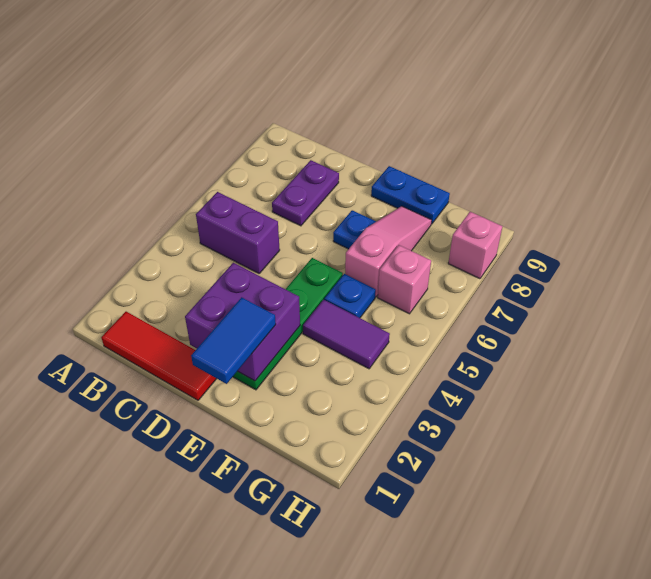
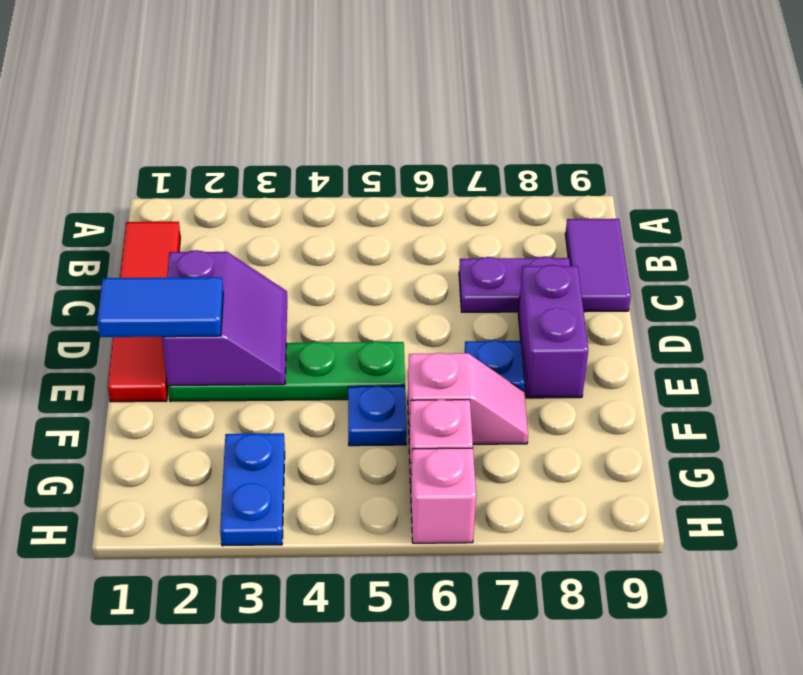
red tile B1:D1 level 1 -> red tile B1:E1 level 1
purple brick B5:C5 level 1 -> purple brick D8:E8 level 1
purple brick D2:E3 level 2 -> purple slope D2:E3 level 2 top 2
blue plate E9:F9 level 1 -> blue plate G3:H3 level 1
purple tile F4:G4 level 1 -> purple tile B9:C9 level 1
pink slope F6:F8 level 1 top 6 -> pink slope F6:F7 level 1 top 6
pink brick H8 level 1 -> pink brick H6 level 1

